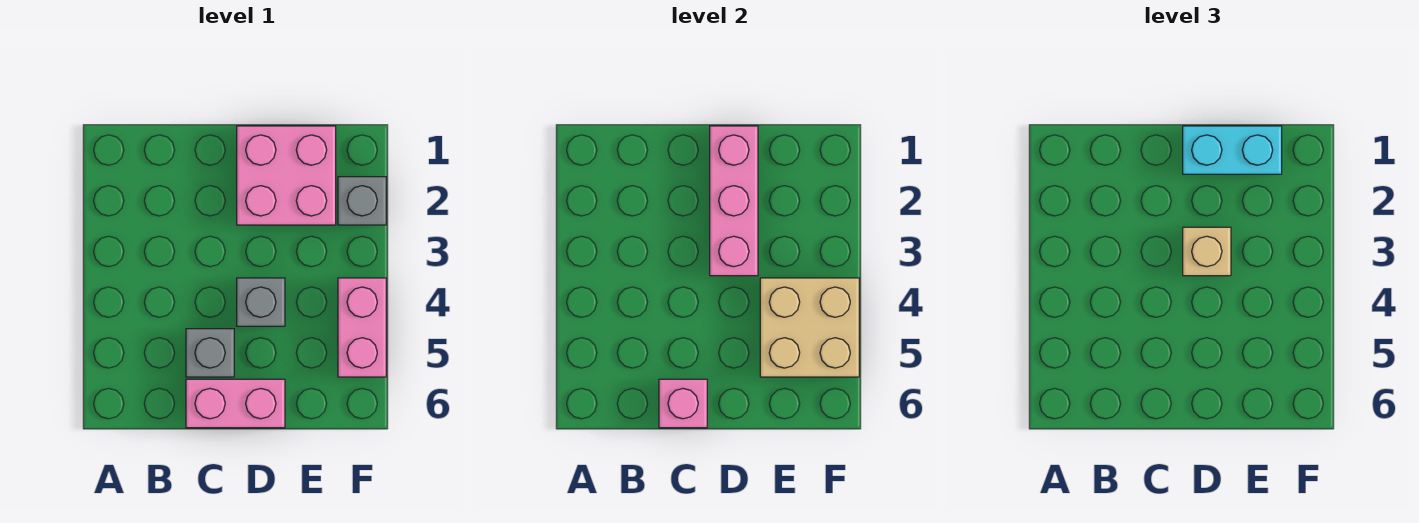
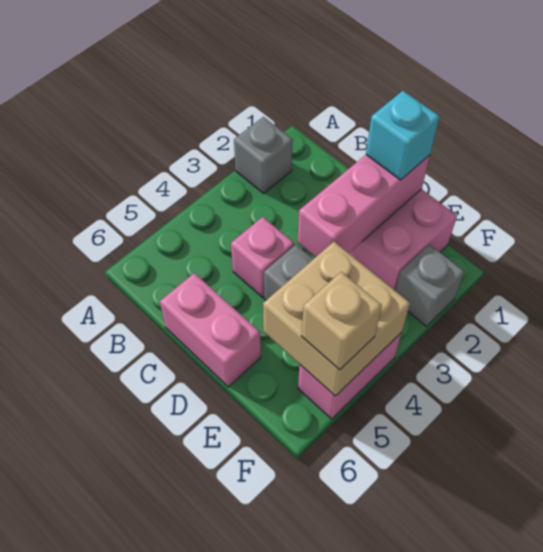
grey brick C5 level 1 -> grey brick A2 level 1
pink brick C6 level 2 -> pink brick C4 level 1
cyan brick D1:E1 level 3 -> cyan brick D1 level 3
tan brick D3 level 3 -> tan brick F5 level 3

